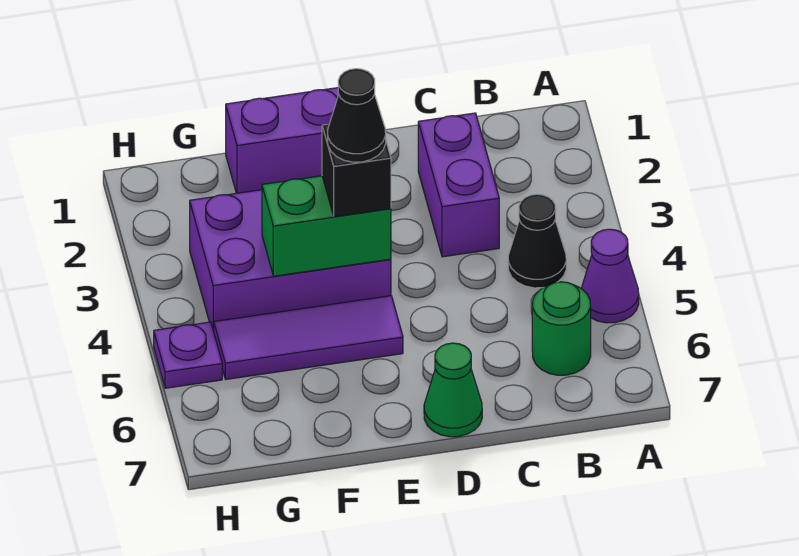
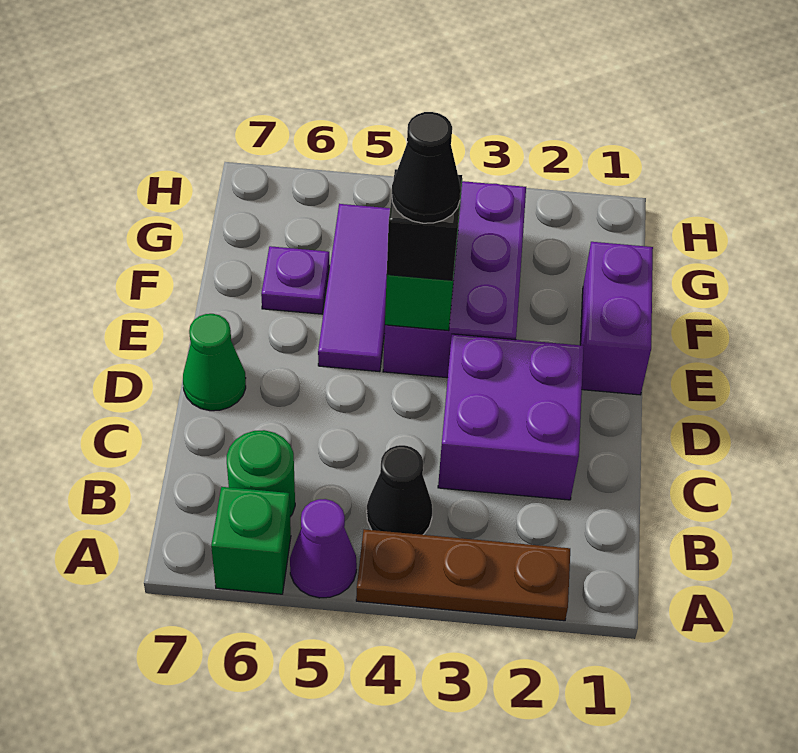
none -> brown plate A2:A4 level 1
none -> green brick A6 level 1
purple brick C2:C3 level 1 -> purple brick C2:D3 level 1
purple plate H5 level 1 -> purple plate F6 level 1

